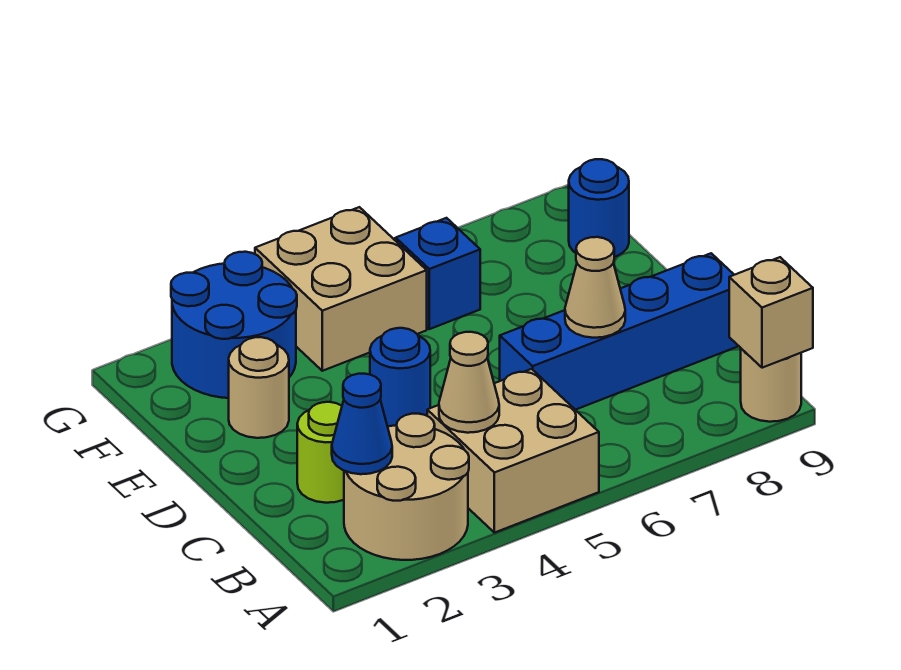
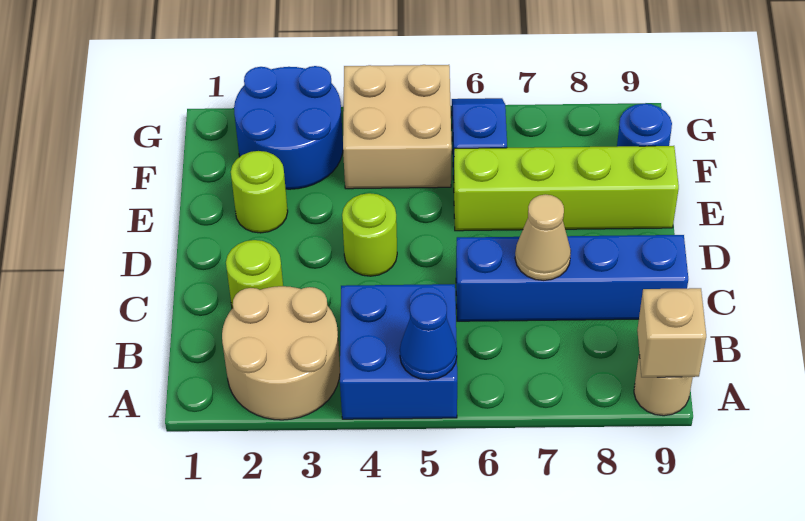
tan brick A4:B5 level 1 -> blue brick A4:B5 level 1
blue cone B2 level 2 -> blue cone A5 level 2
tan cone B4 level 2 -> none
blue round brick D4 level 1 -> lime round brick D4 level 1
tan round brick E2 level 1 -> lime round brick E2 level 1
none -> lime brick E6:E9 level 1

